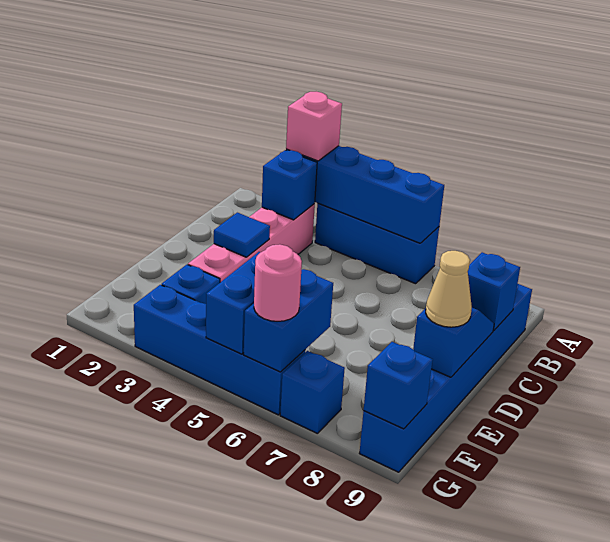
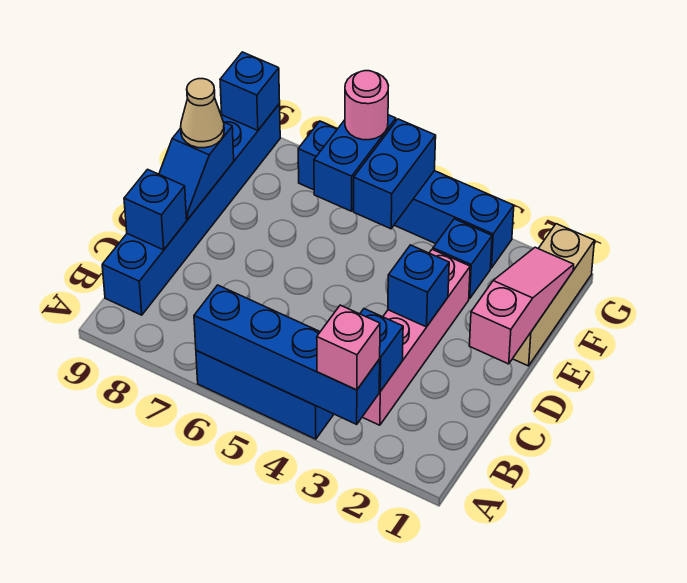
none -> pink slope D1:F1 level 2 top D
blue tile D3 level 2 -> blue brick D3 level 2
none -> tan brick E1:G1 level 1

